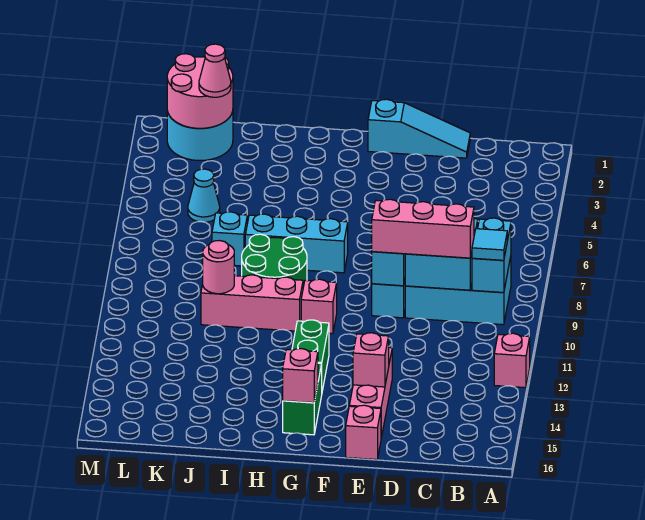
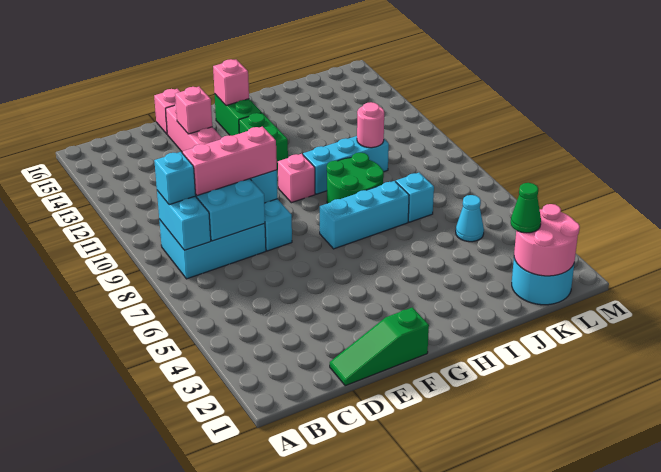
pink brick A12 level 1 -> none
cyan tile B9 level 3 -> cyan brick B9 level 3
cyan slope D1:F1 level 1 top F -> green slope D1:F1 level 1 top F
pink brick H10:J10 level 1 -> cyan brick H10:J10 level 1
pink cone K2 level 3 -> green cone K2 level 3

